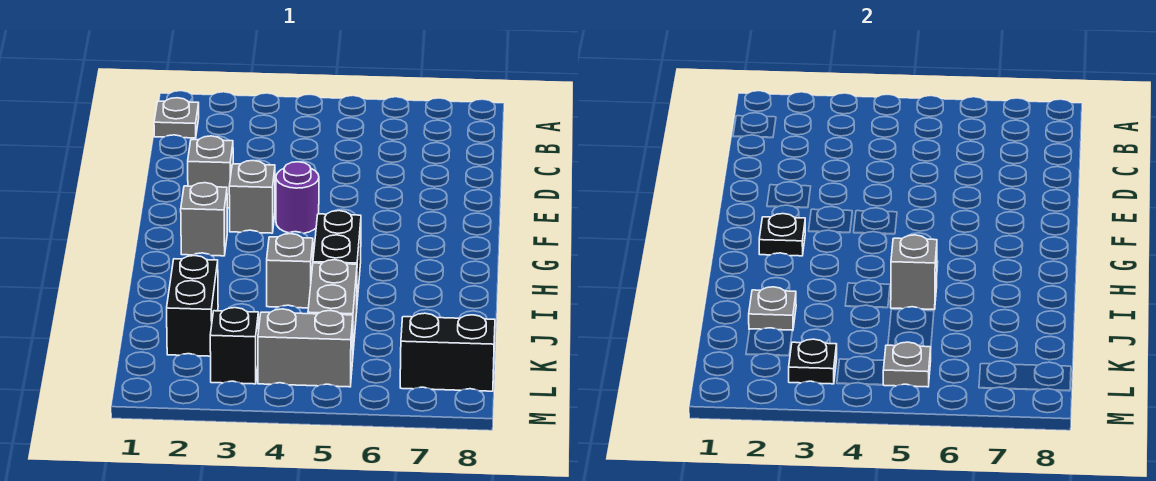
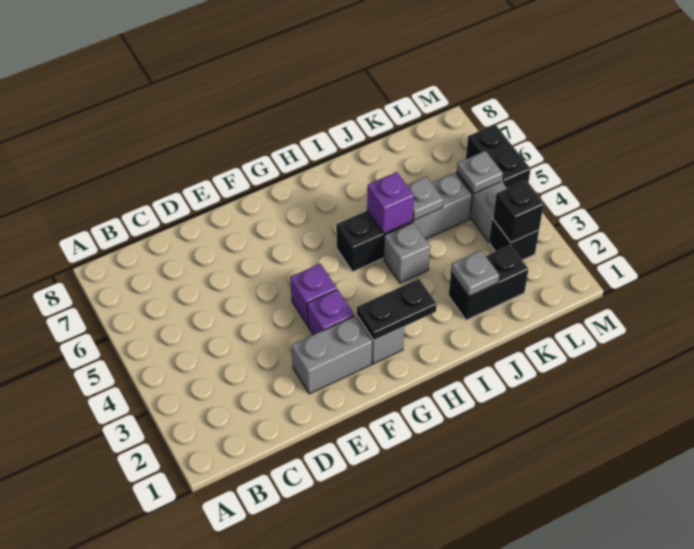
grey plate B1 level 1 -> grey plate J5 level 2
grey brick E2 level 1 -> grey brick E2:F2 level 1
grey brick F3 level 1 -> purple brick F3 level 1
purple round brick F4 level 1 -> purple brick F4 level 1
black plate G2 level 2 -> black plate G2:H2 level 2
grey brick I5 level 2 -> purple brick I5 level 2
black plate L3 level 2 -> black brick L3 level 2
black brick L7:L8 level 1 -> black brick M5:M6 level 1

